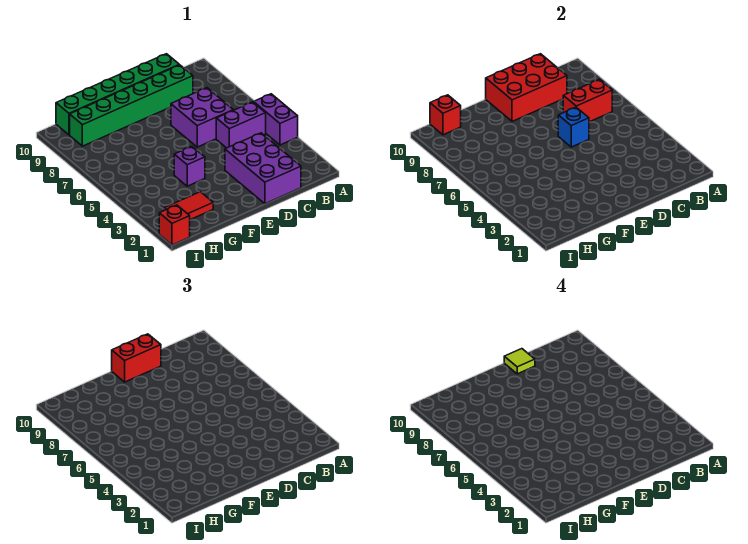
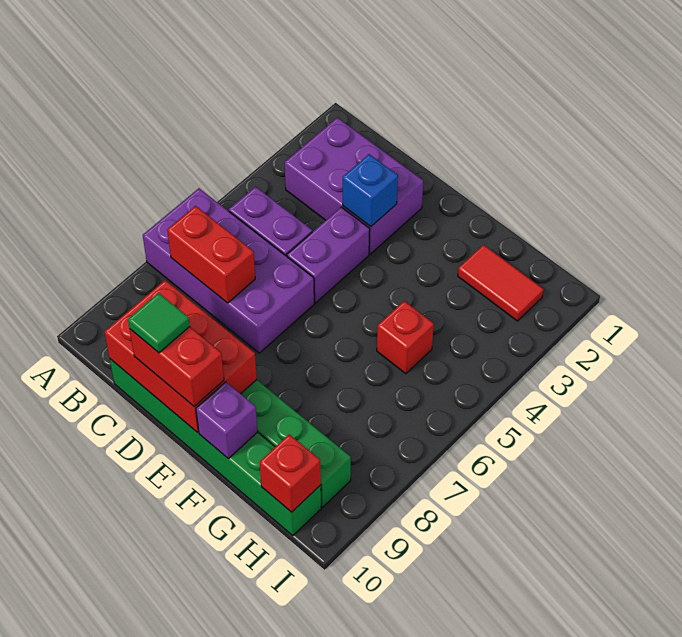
purple brick A4:A5 level 1 -> purple brick D4:D5 level 1
purple brick C1:D3 level 1 -> purple brick B2:D3 level 1
purple brick C6:D7 level 1 -> purple brick A6:D7 level 1
blue brick D6 level 2 -> blue brick D3 level 2
lime tile D10 level 4 -> green tile D10 level 4
purple brick F4 level 1 -> purple brick F10 level 2
red brick I1 level 1 -> red brick G5 level 1

